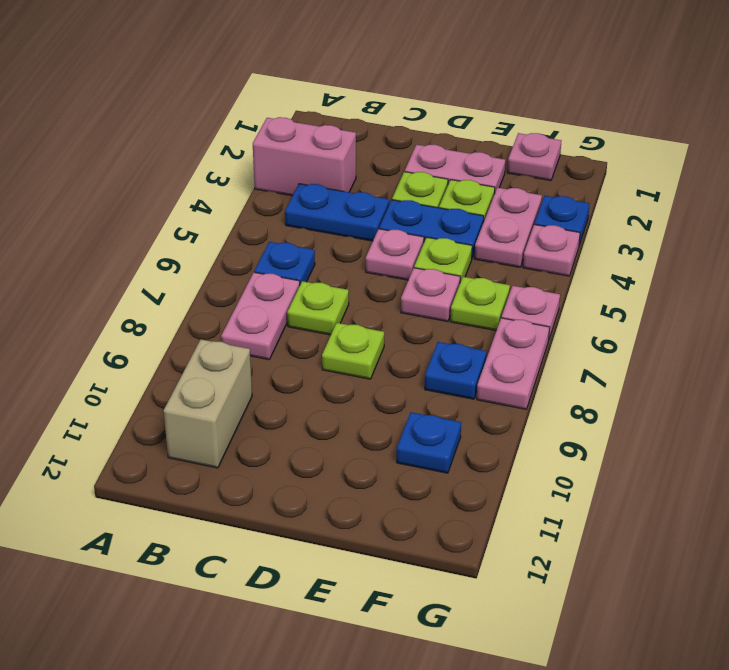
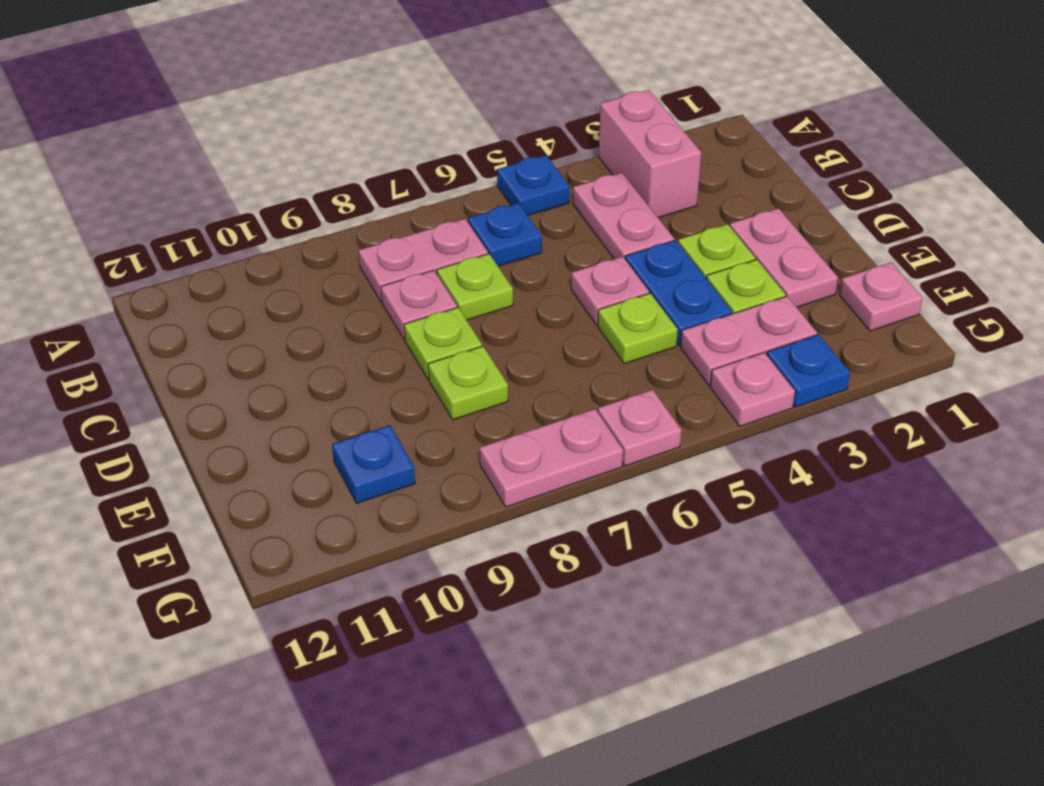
blue plate B4:C4 level 1 -> pink plate B4:C4 level 1
tan brick B10:B11 level 1 -> none
pink plate E6 level 1 -> pink plate C8 level 1
lime plate F6 level 1 -> lime plate E8 level 1
blue plate F8 level 1 -> blue plate A5 level 1

